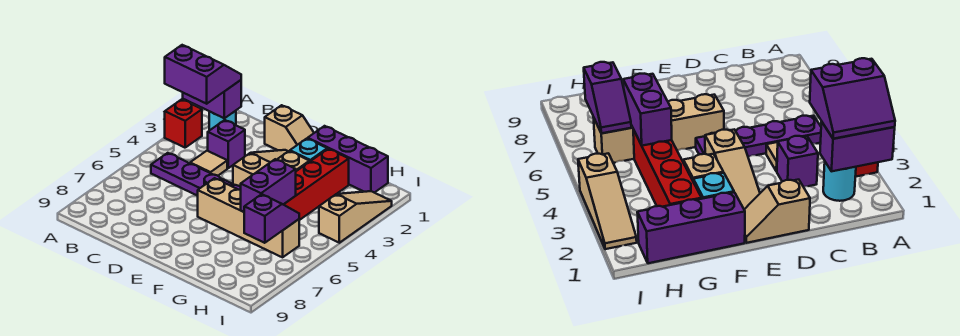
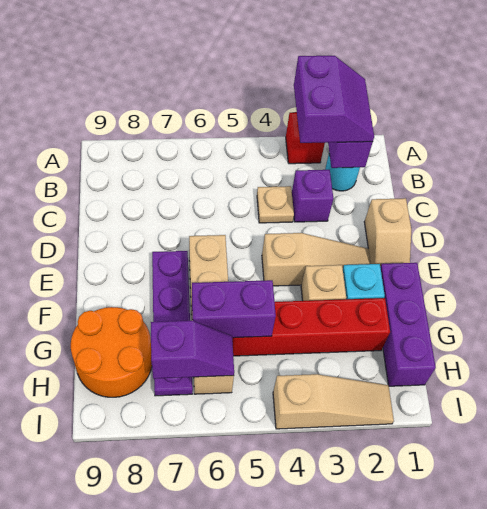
purple plate B5:E5 level 1 -> purple plate E7:H7 level 1
tan tile C4 level 1 -> tan plate C4 level 1
none -> orange round brick G8:H9 level 1

